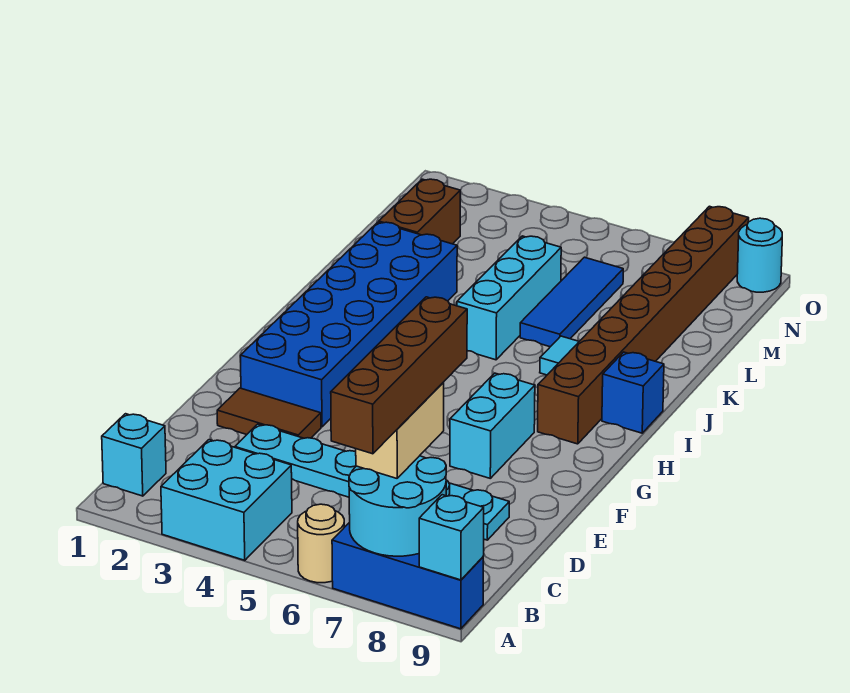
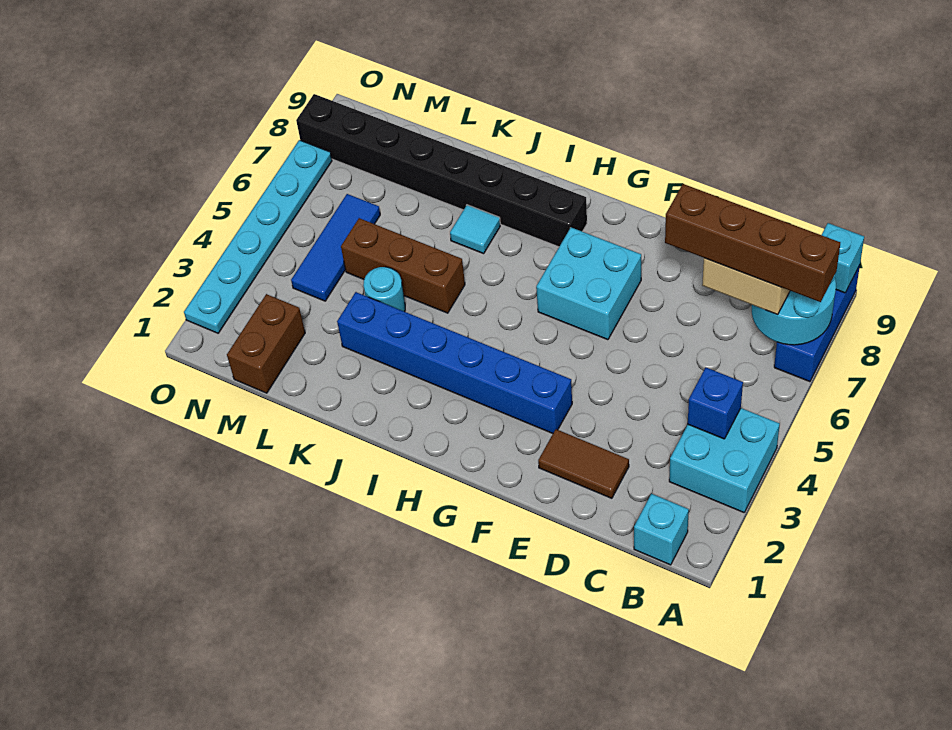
tan round brick A6 level 1 -> none
cyan plate D3:D8 level 1 -> cyan plate O2:O7 level 1
brown tile E2:E3 level 1 -> brown tile D2:E2 level 1
blue brick F2:K3 level 1 -> blue brick F3:K3 level 1
cyan brick F7:G7 level 1 -> cyan brick F6:G7 level 1
brown brick H8:O8 level 1 -> black brick H8:O8 level 1
blue brick I9 level 1 -> blue brick B4 level 2
cyan brick J5:L5 level 1 -> brown brick J5:L5 level 1
blue tile K6:M6 level 1 -> blue tile M4:M6 level 1
brown brick L2:M2 level 1 -> brown brick M1:M2 level 1
cyan round brick O9 level 1 -> cyan round brick K4 level 1

